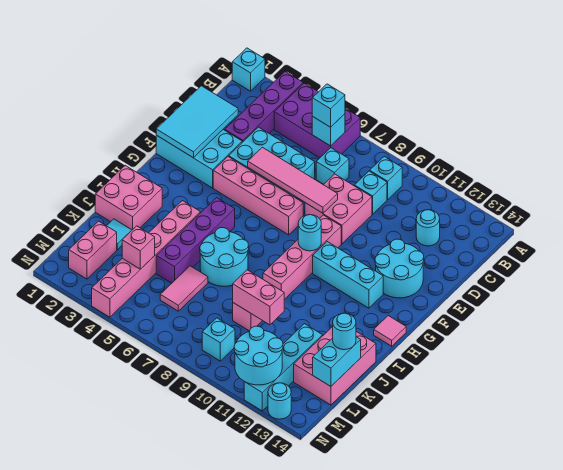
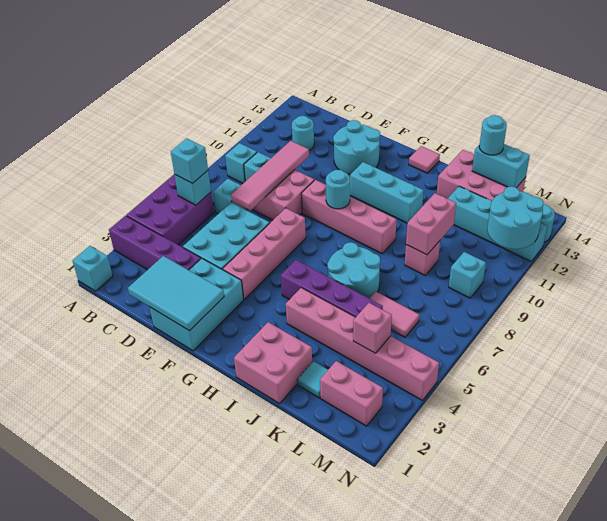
pink tile E5:E8 level 2 -> pink tile D7:D10 level 2
cyan brick G10:G12 level 1 -> cyan brick G11:I11 level 1

